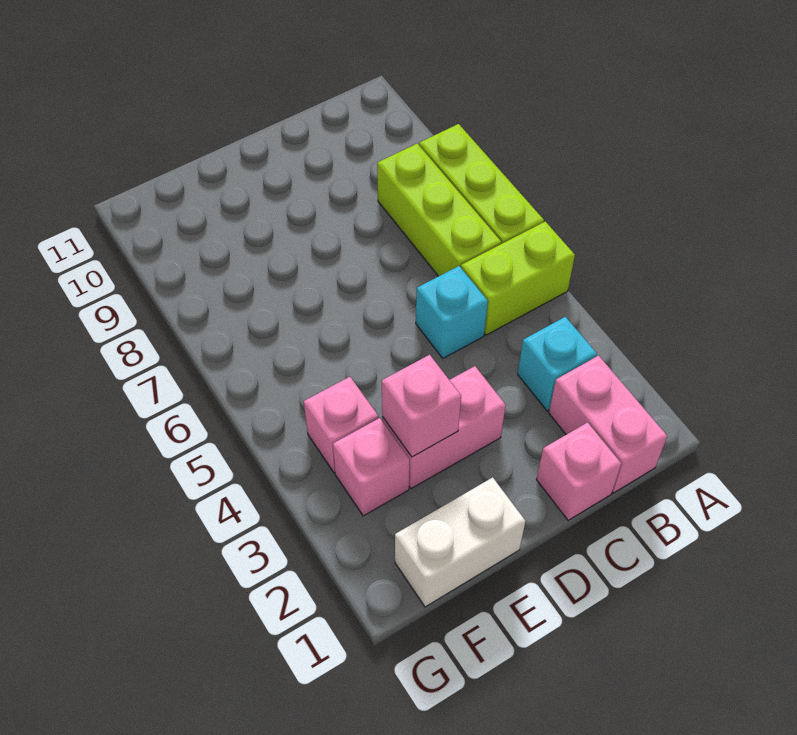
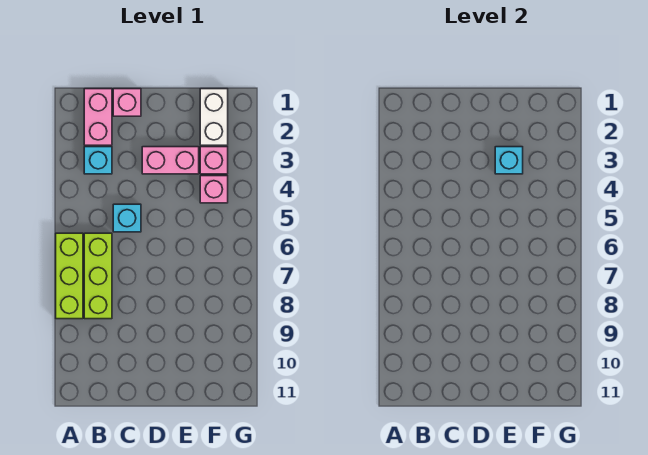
lime brick A5:B5 level 1 -> none
white brick E1:F1 level 1 -> white brick F1:F2 level 1
pink brick E3 level 2 -> cyan brick E3 level 2

